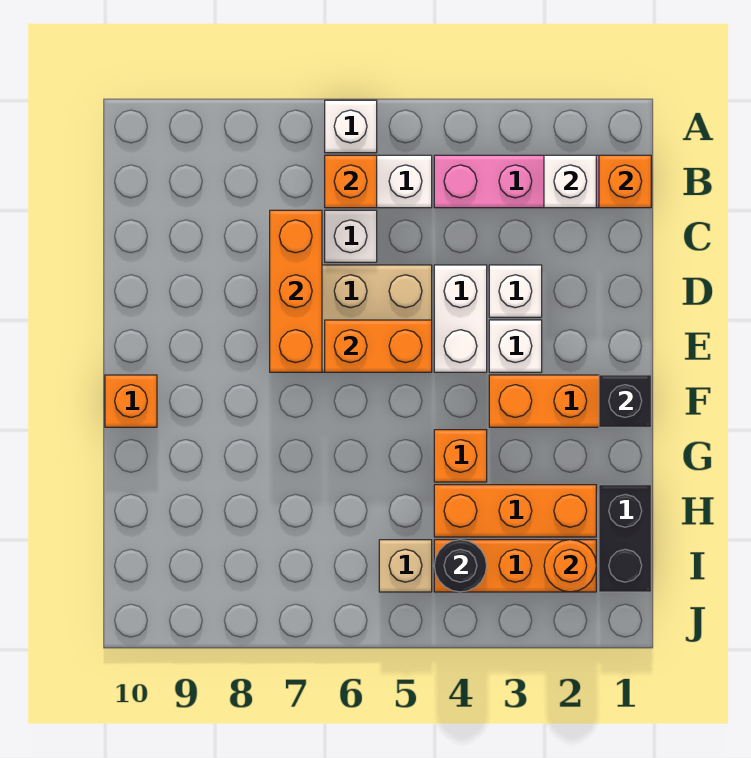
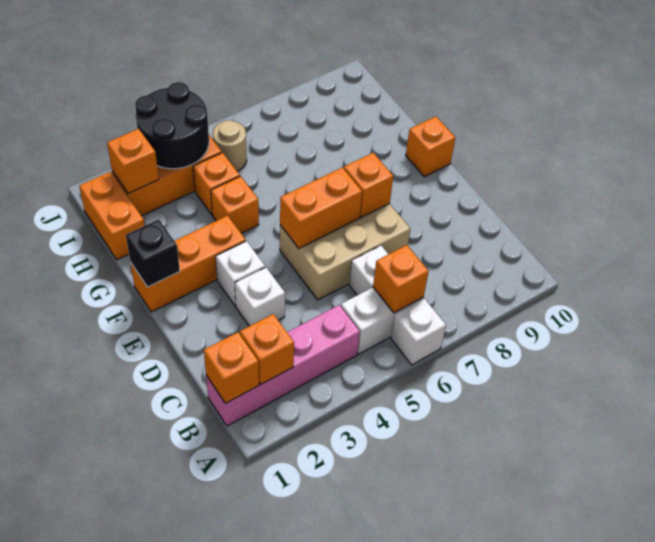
white brick B2 level 2 -> orange brick B2 level 2
orange brick C7:E7 level 2 -> orange brick E7 level 2
white brick D4:E4 level 1 -> none
black brick H1:I1 level 1 -> orange brick H1:I1 level 1
orange brick H2:H4 level 1 -> orange brick H4 level 1
orange round brick I2 level 2 -> orange brick I2 level 2
black round brick I4 level 2 -> black round brick I3:J4 level 2
tan brick I5 level 1 -> tan round brick I5 level 1

